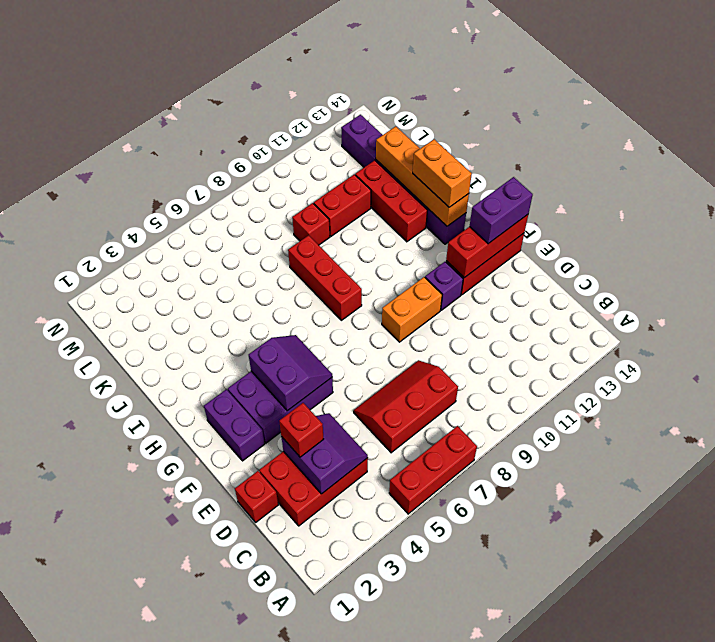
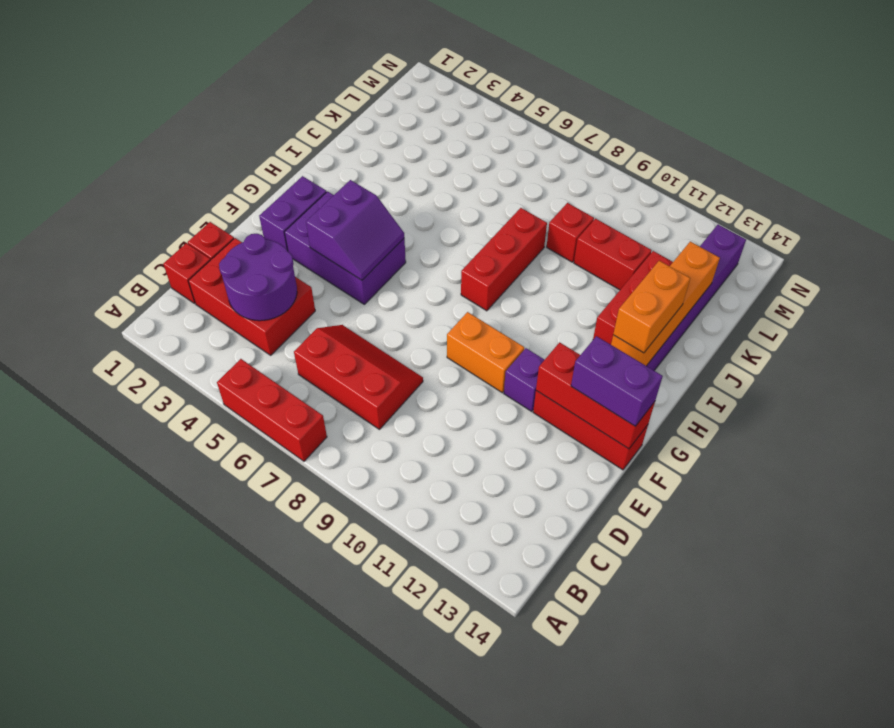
purple slope C3:D4 level 2 top 3 -> purple round brick C3:D4 level 2
red brick D3 level 3 -> red brick C1 level 1

